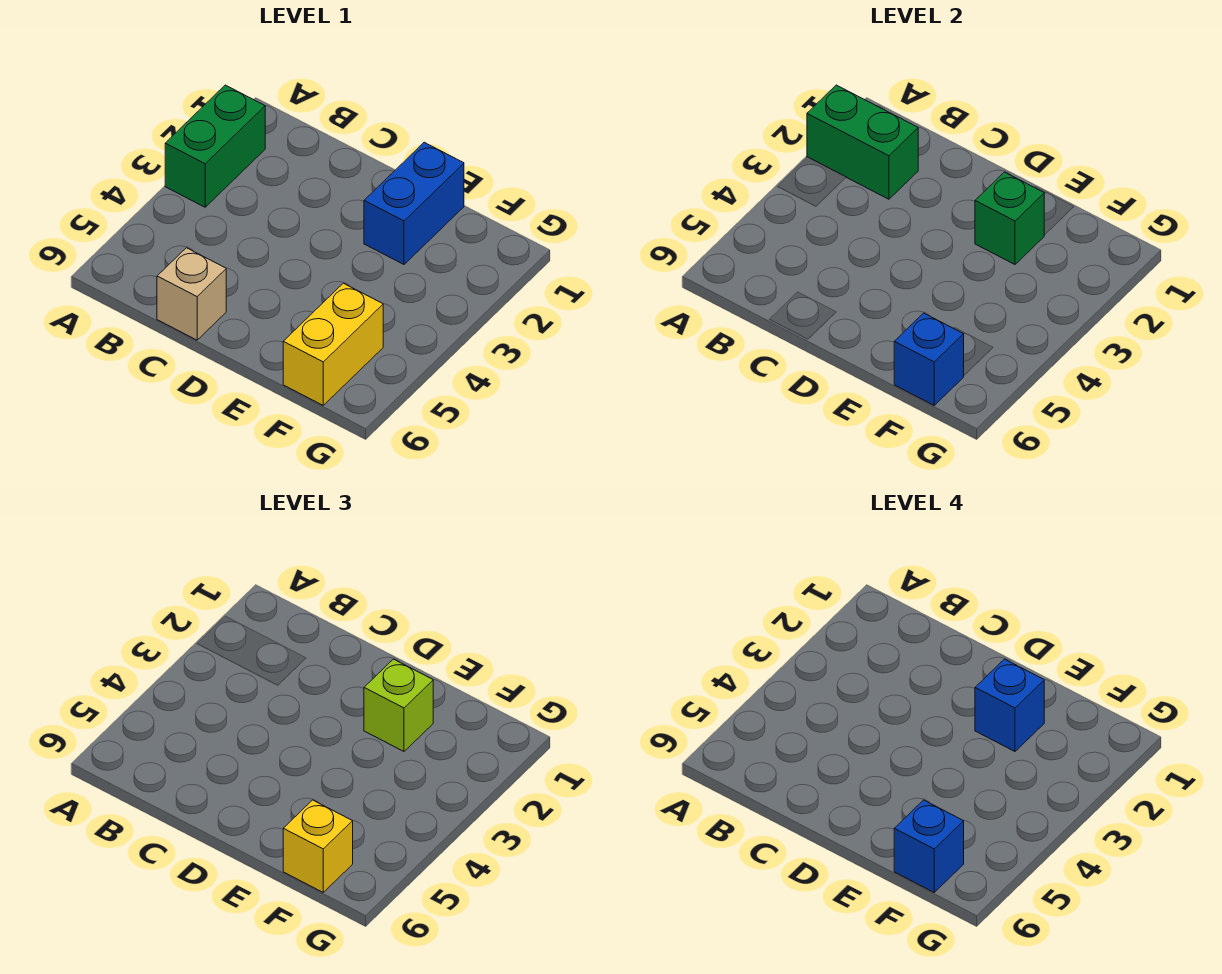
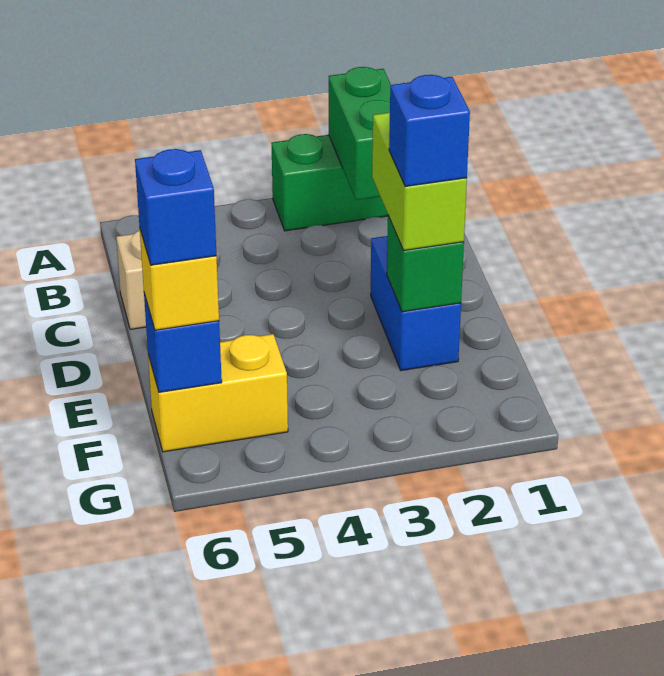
blue brick E1:E2 level 1 -> blue brick D2:E2 level 1
lime brick E2 level 3 -> lime brick D2:E2 level 3

